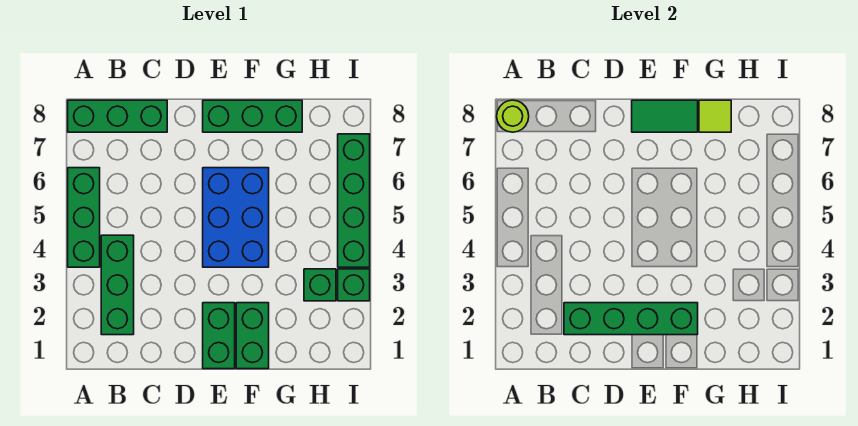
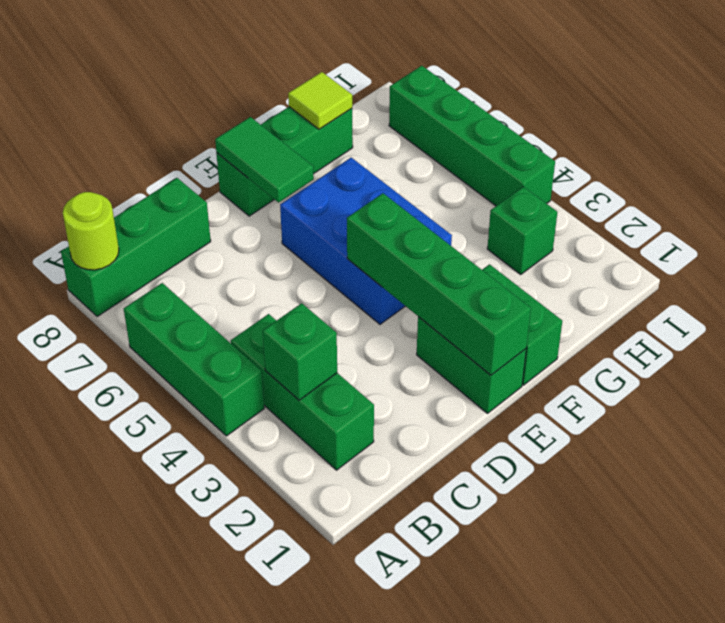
green brick C2:F2 level 2 -> green brick E1:E4 level 2
green tile E8:F8 level 2 -> green tile E7:E8 level 2
green brick I3 level 1 -> green brick B3 level 2

